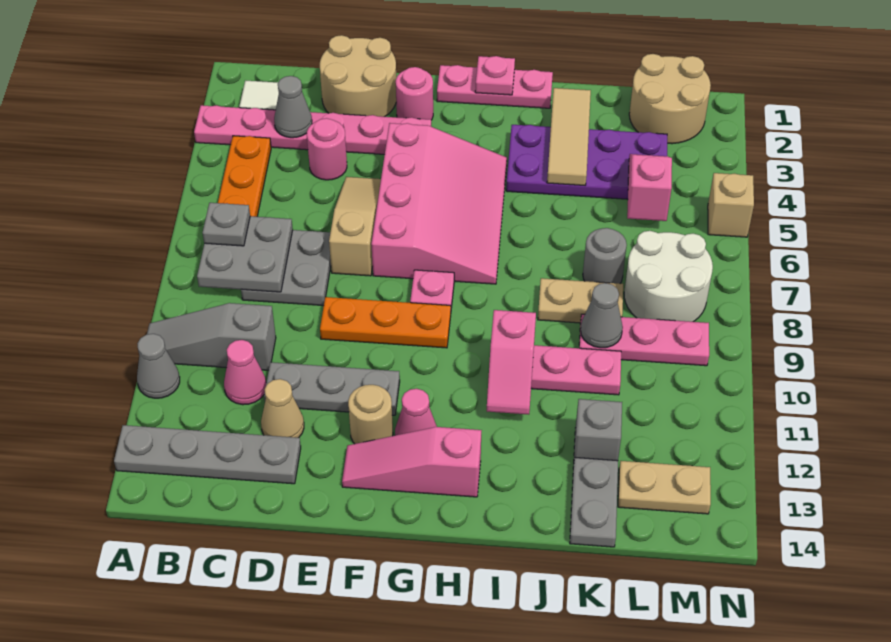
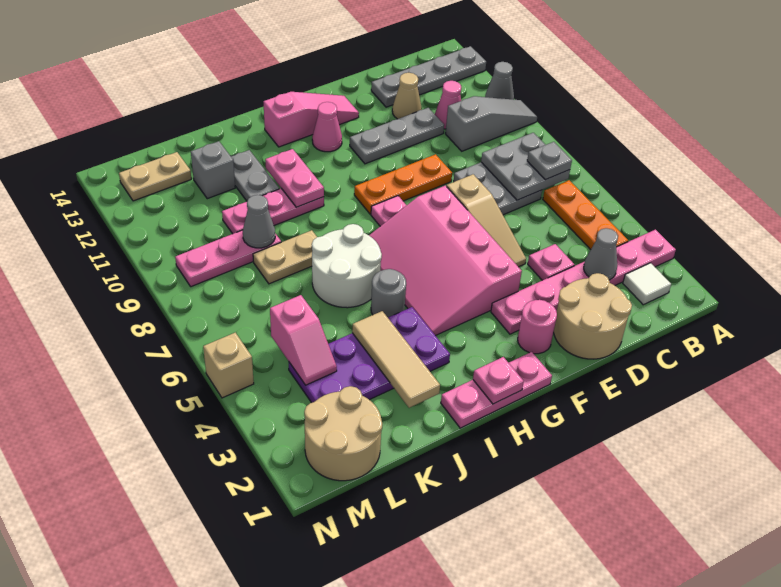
pink round brick D4 level 1 -> pink plate D4 level 1
tan round brick F12 level 1 -> none
pink slope I10:I11 level 2 top 10 -> pink plate I10:I11 level 2
grey round brick K7 level 1 -> grey round brick I5 level 1
grey plate K13:K14 level 1 -> grey plate J11:J12 level 1
white round brick L7:M8 level 1 -> white round brick I6:J7 level 1

